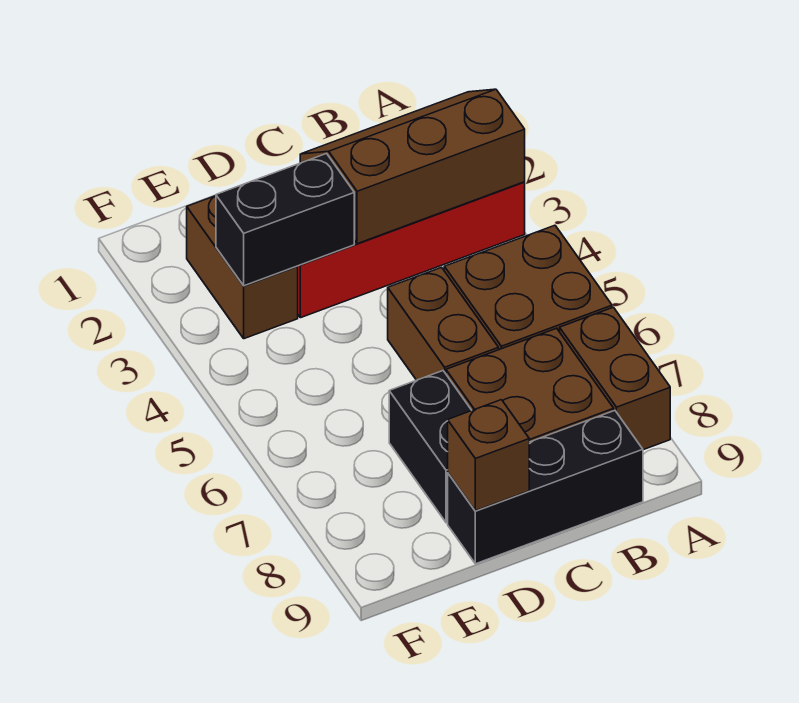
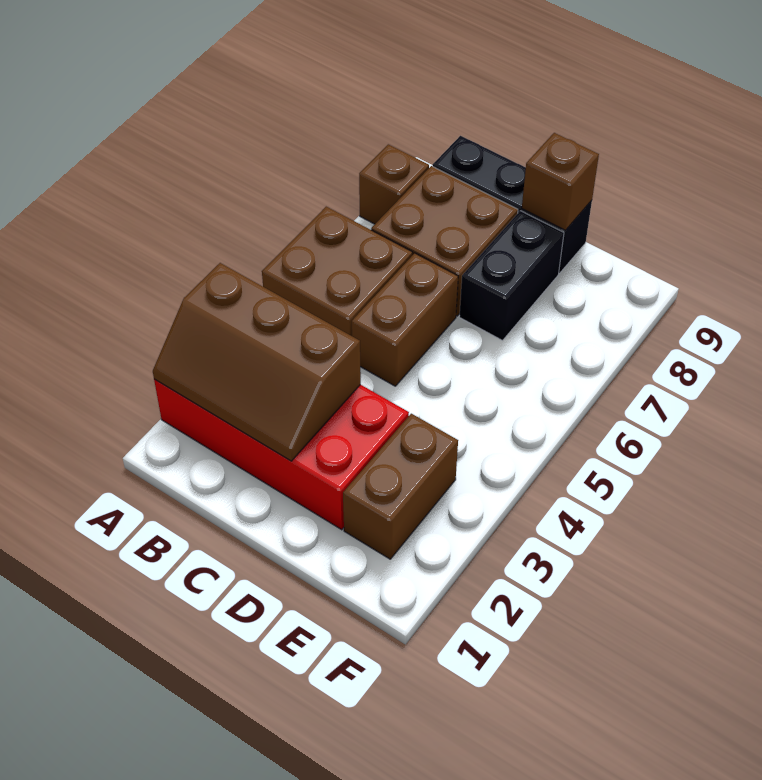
brown brick A7:A8 level 1 -> brown brick A8 level 1
black brick D3:E3 level 2 -> none

